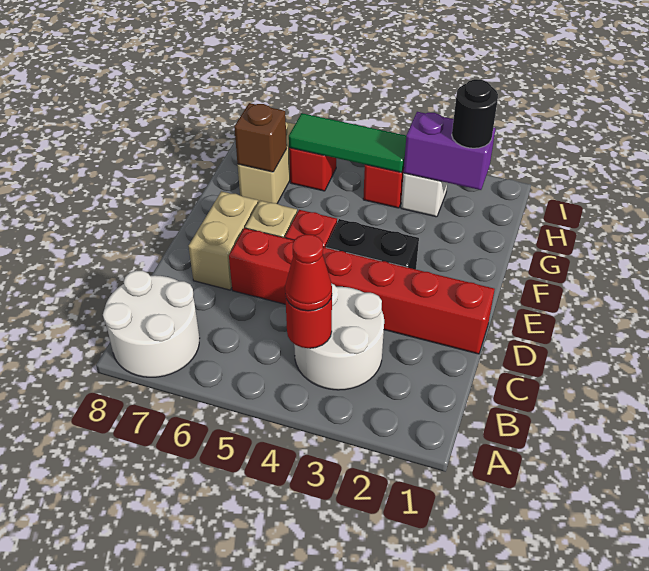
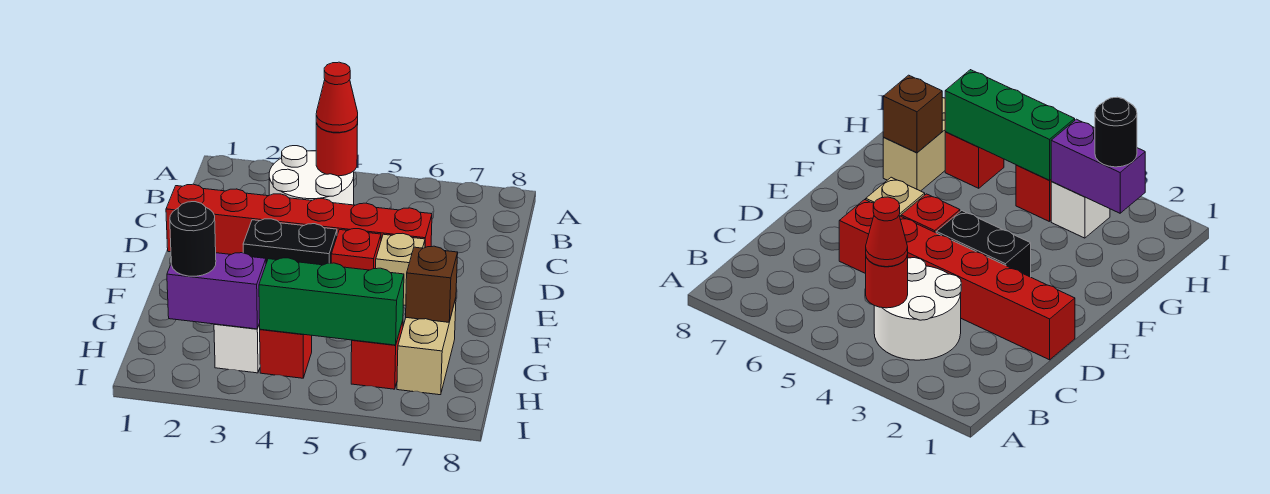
white round brick A7:B8 level 1 -> none
tan brick D7:E7 level 1 -> none
green tile H4:H6 level 2 -> green brick H4:H6 level 2

